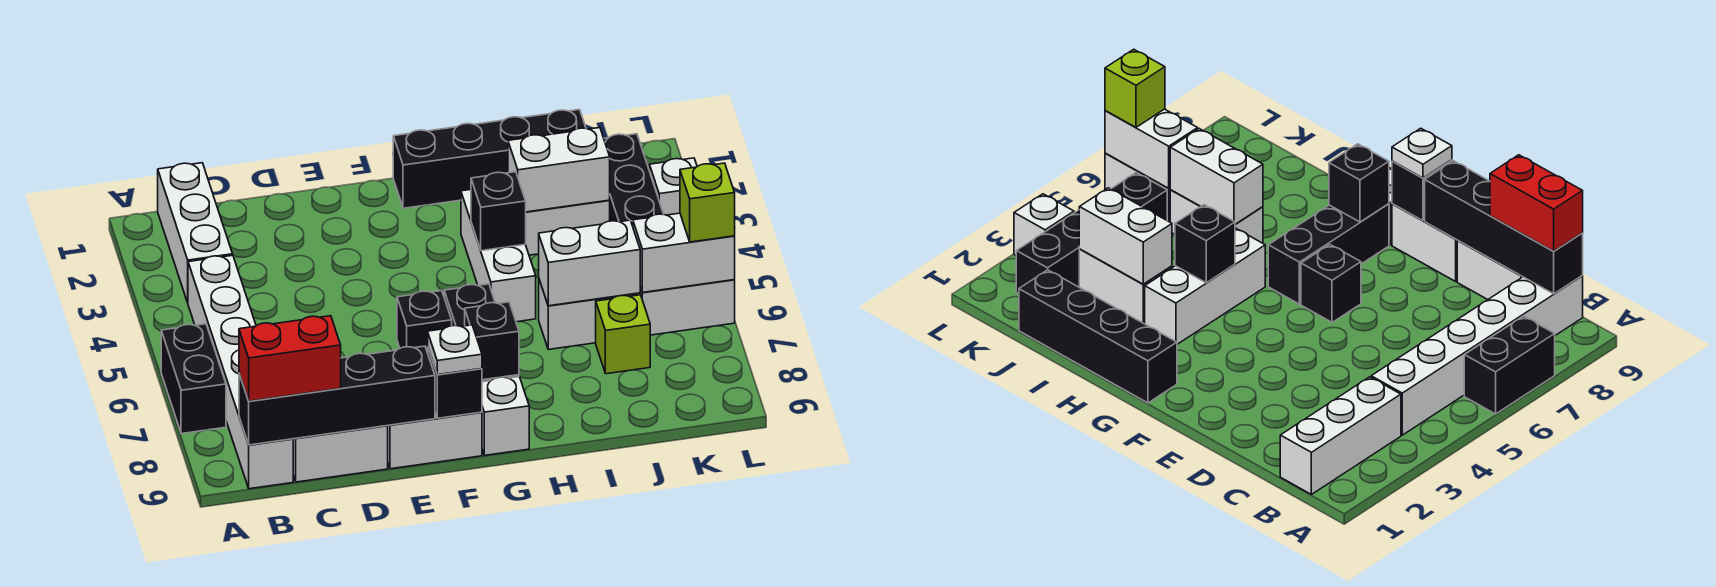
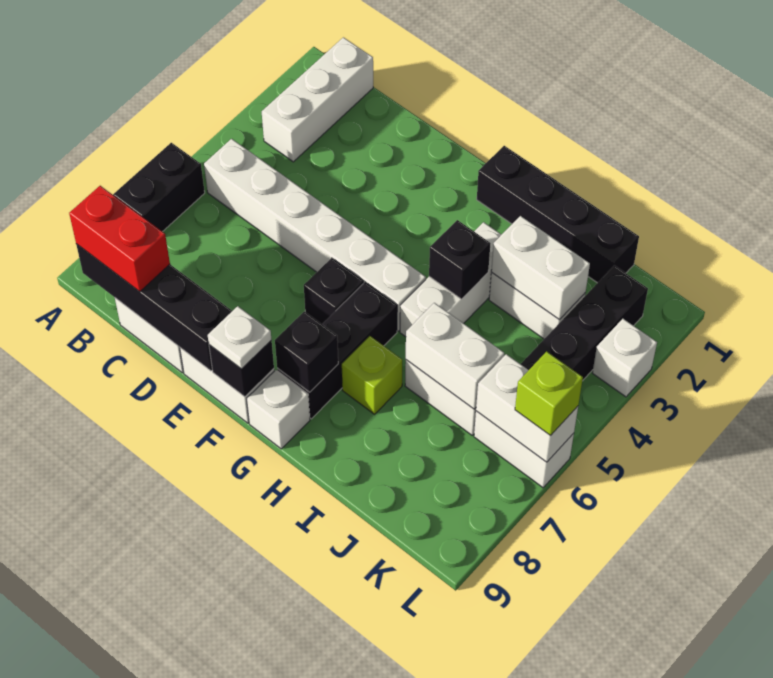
white brick B4:B9 level 1 -> white brick B5:G5 level 1
lime brick J7 level 1 -> lime brick H7 level 1

